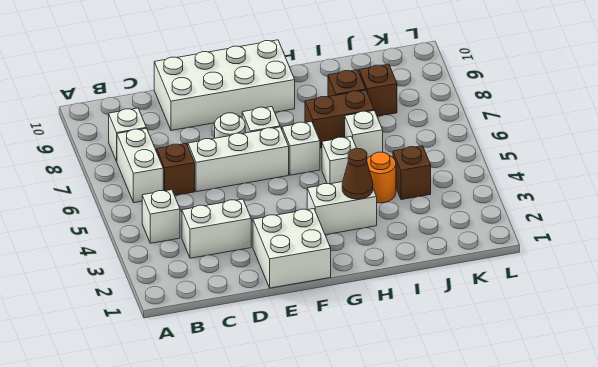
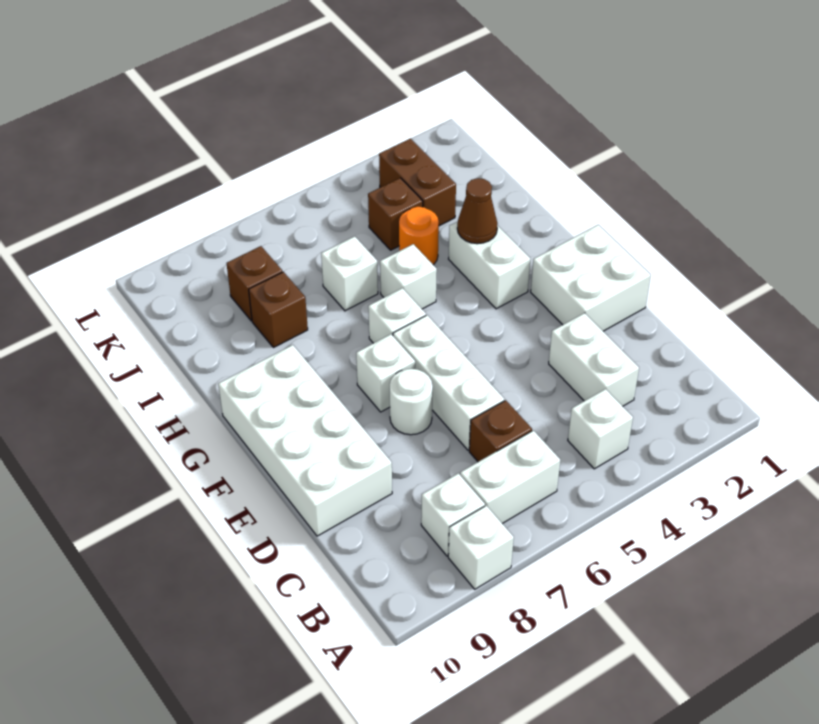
none -> white brick A8 level 1
brown brick H7:I7 level 1 -> brown brick J3:K3 level 1

